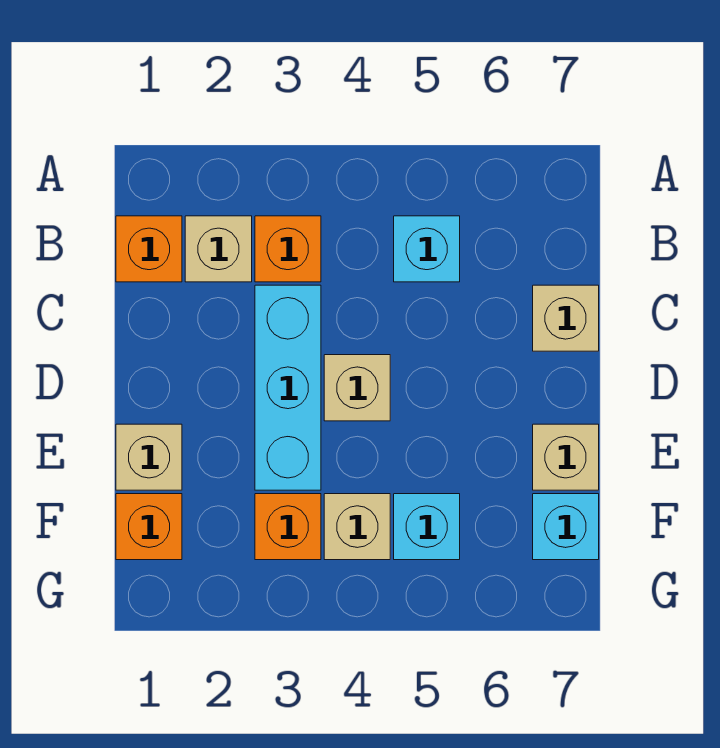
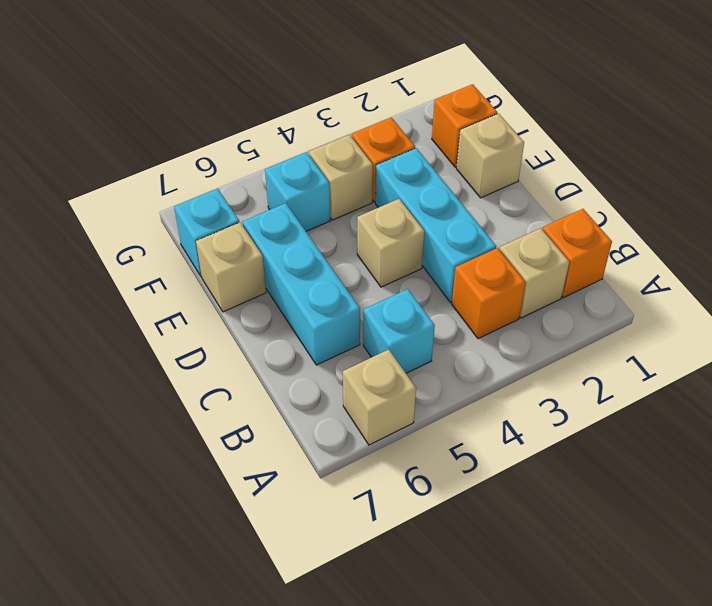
none -> cyan brick C6:E6 level 1
tan brick C7 level 1 -> tan brick A6 level 1

